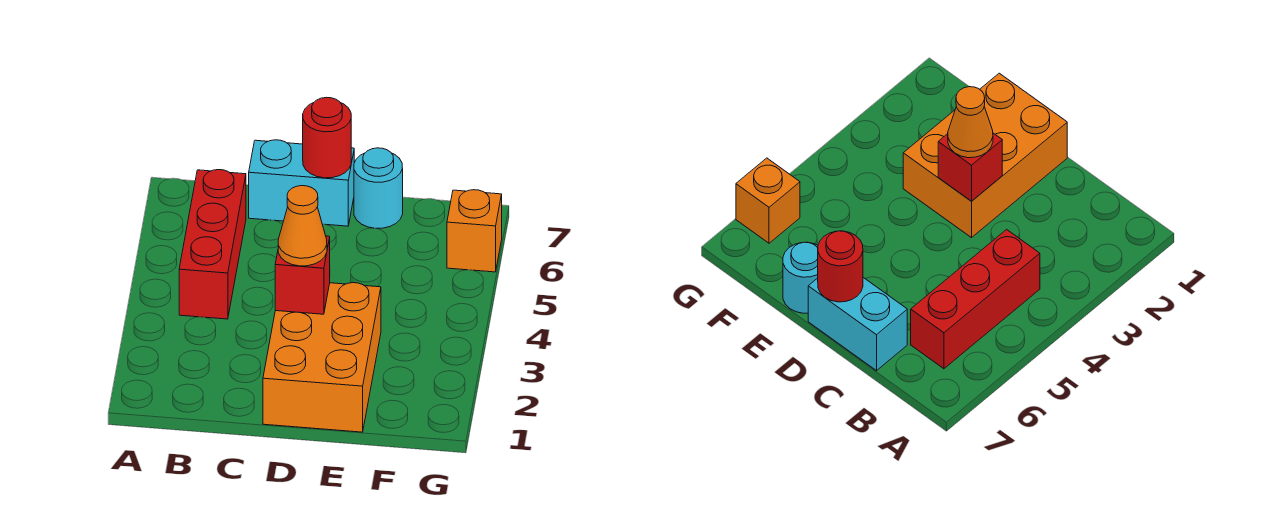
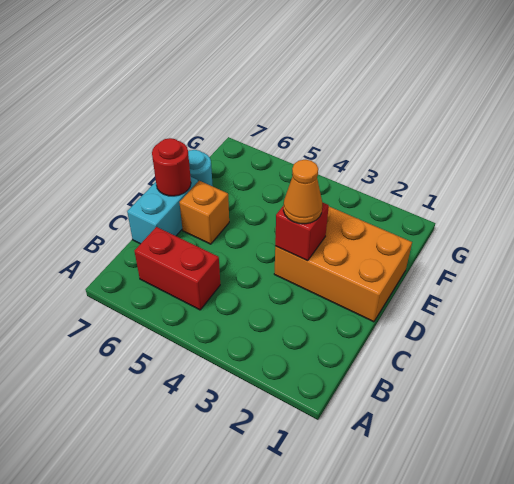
red brick B4:B6 level 1 -> red brick B5:B6 level 1
orange brick G6 level 1 -> orange brick D6 level 1

